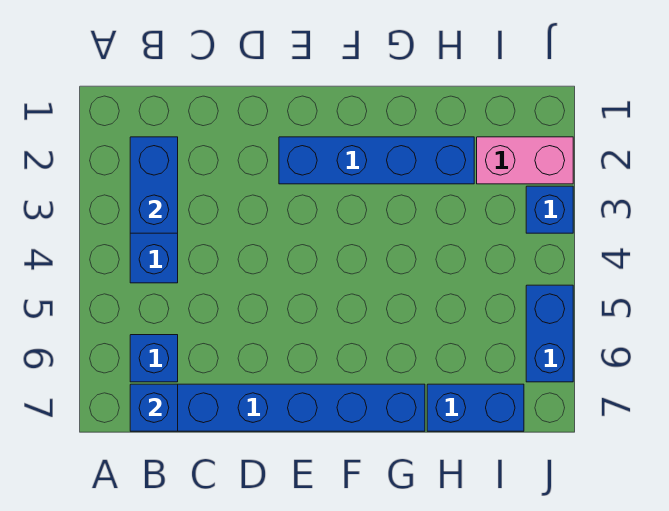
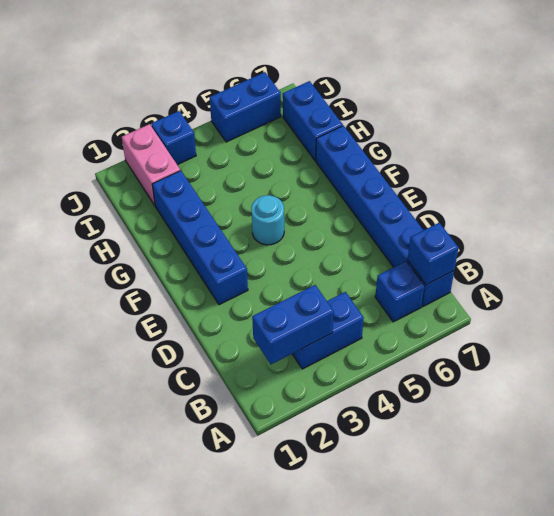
none -> cyan round brick F4 level 1

